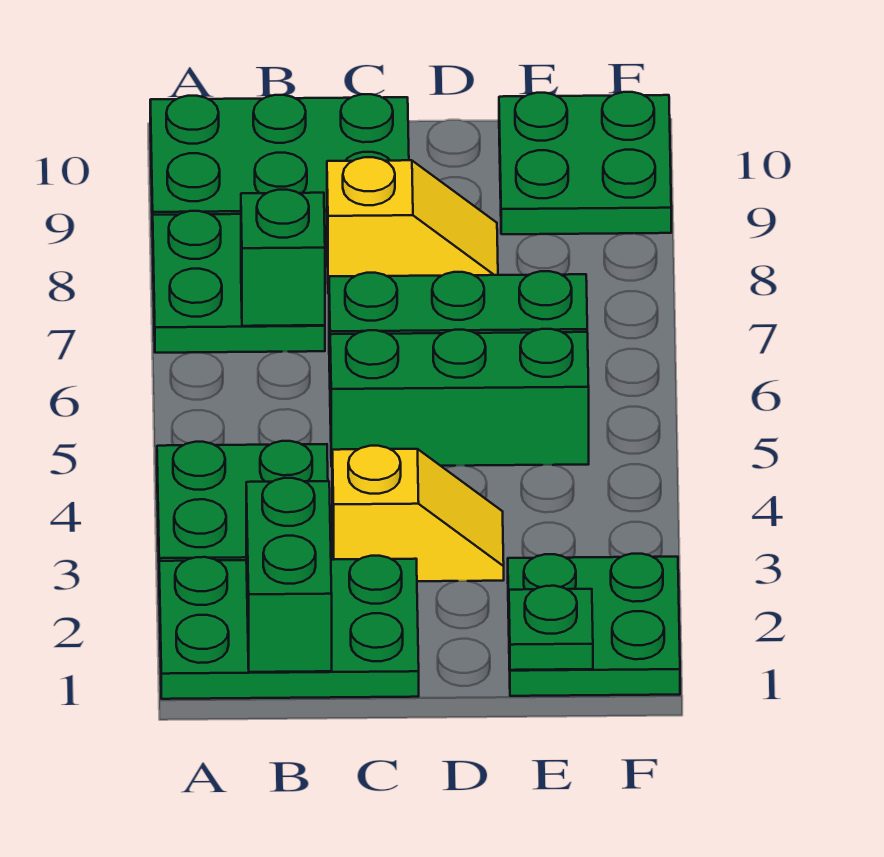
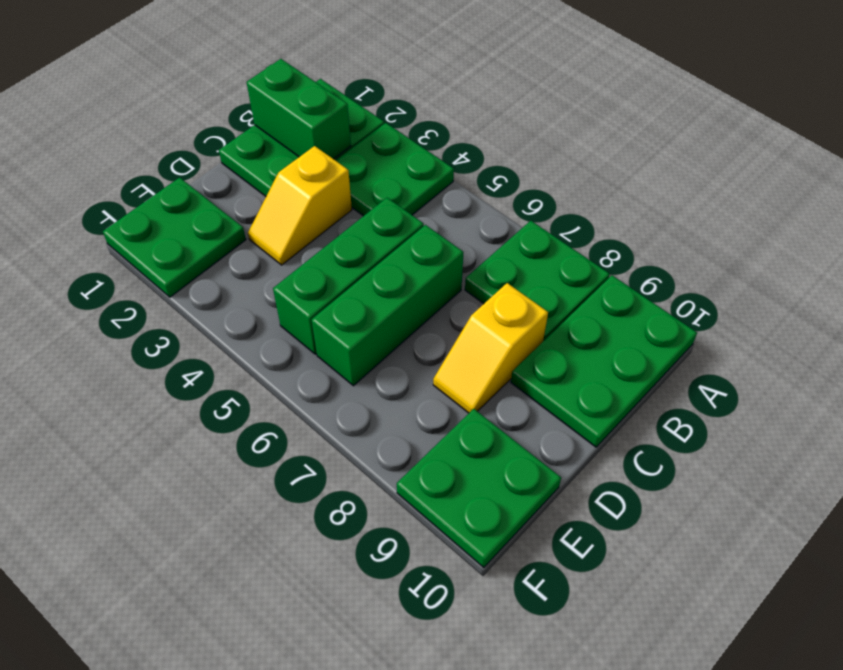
green brick B7 level 2 -> none
green plate E1 level 2 -> none

